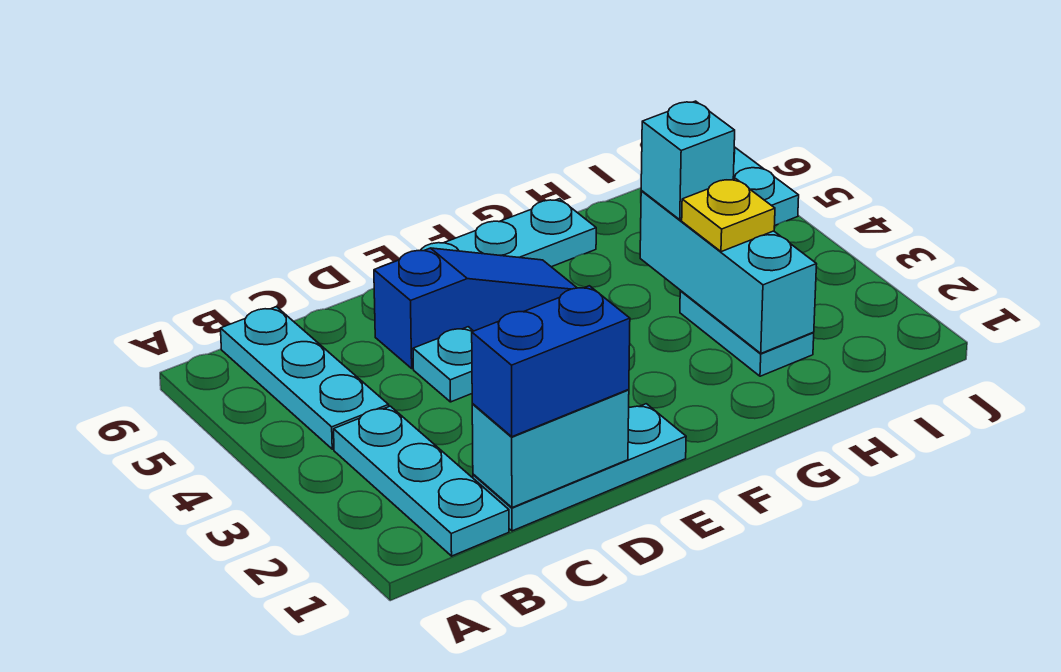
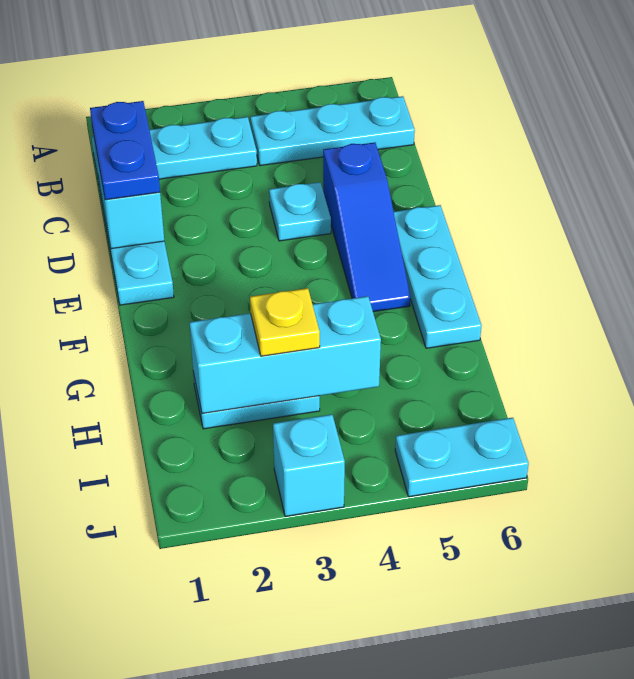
blue brick C1:D1 level 3 -> blue plate C1:D1 level 3
cyan brick H4 level 3 -> cyan brick J3 level 1

